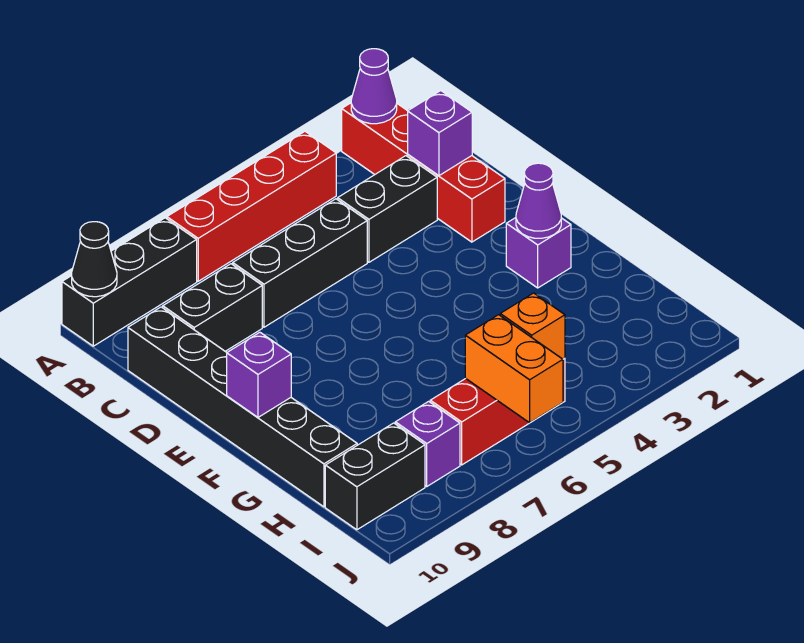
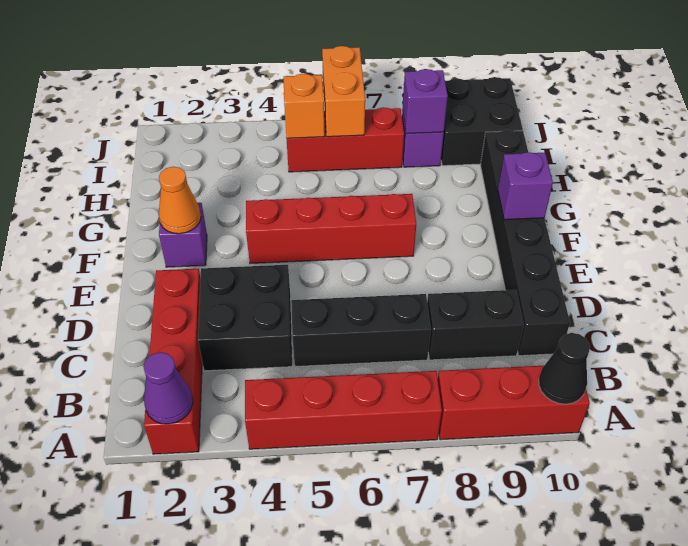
black brick A8:A10 level 1 -> red brick A8:A10 level 1
purple brick C2 level 2 -> purple brick I8 level 2
black brick C3:C4 level 1 -> black brick C3:D4 level 1
purple cone F2 level 2 -> orange cone F2 level 2
none -> red brick F4:F7 level 1
black brick I9:I10 level 1 -> black brick I9:J10 level 1

